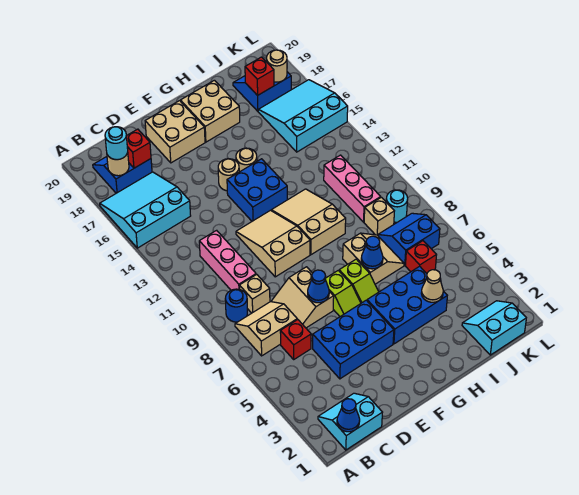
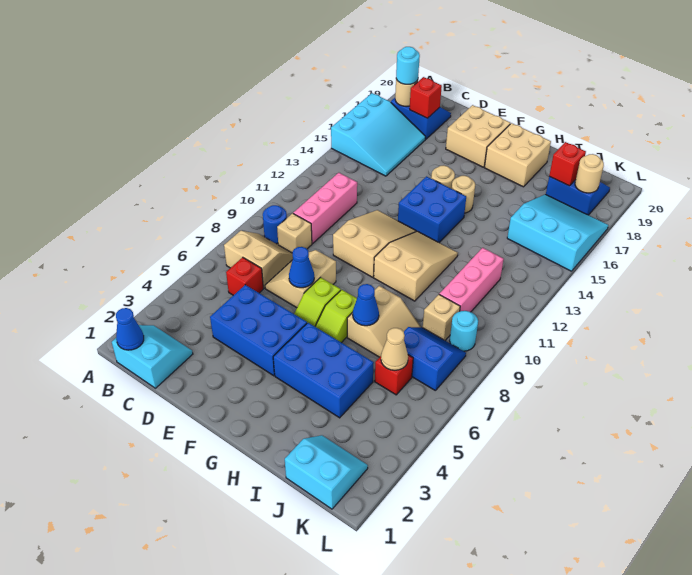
cyan slope A15:C17 level 1 top 15 -> cyan slope A15:C17 level 1 top A
tan cone I4 level 2 -> tan cone J6 level 2

